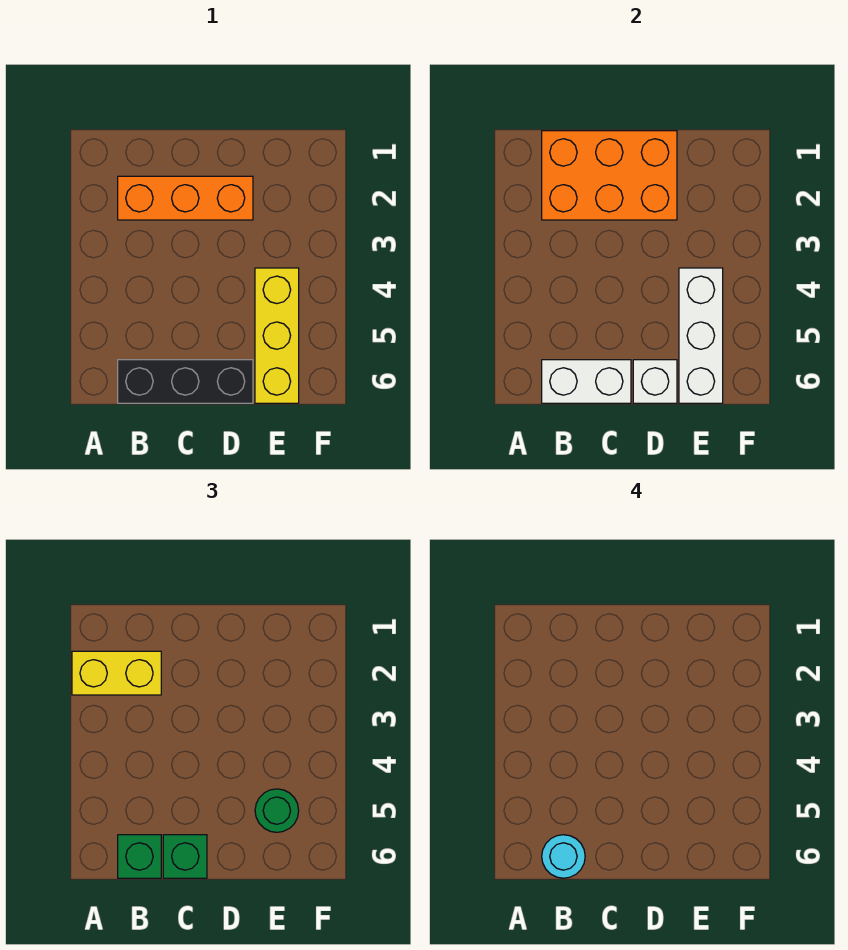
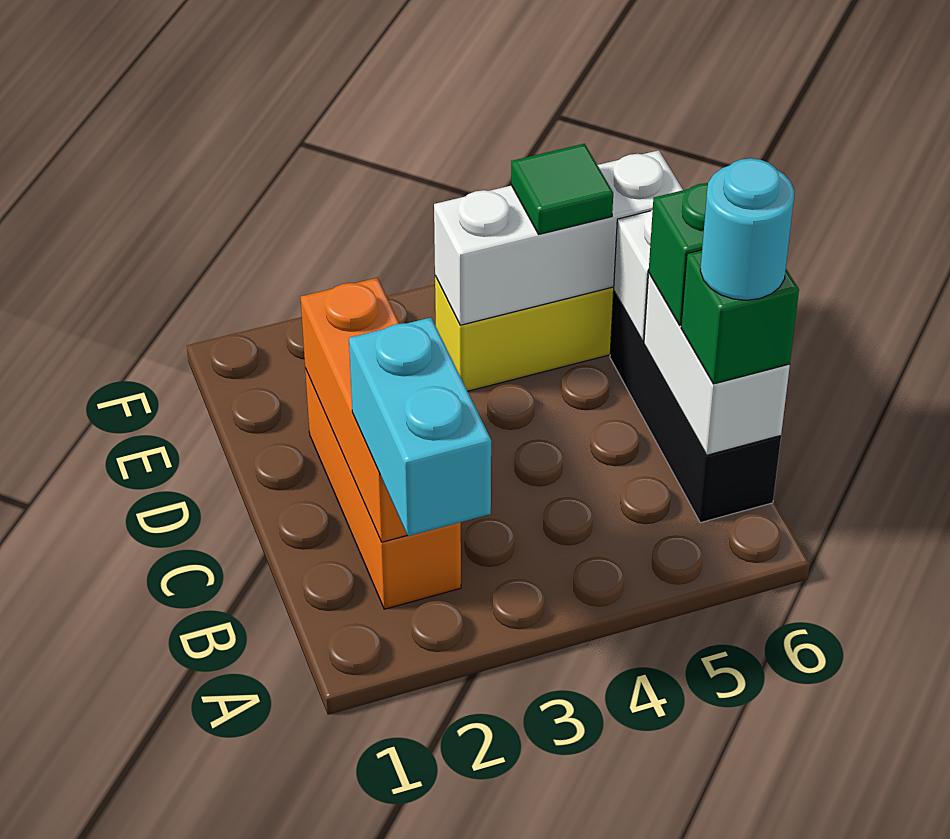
yellow brick A2:B2 level 3 -> cyan brick A2:B2 level 3
orange brick B1:D2 level 2 -> orange brick B2:D2 level 2
green round brick E5 level 3 -> green tile E5 level 3

